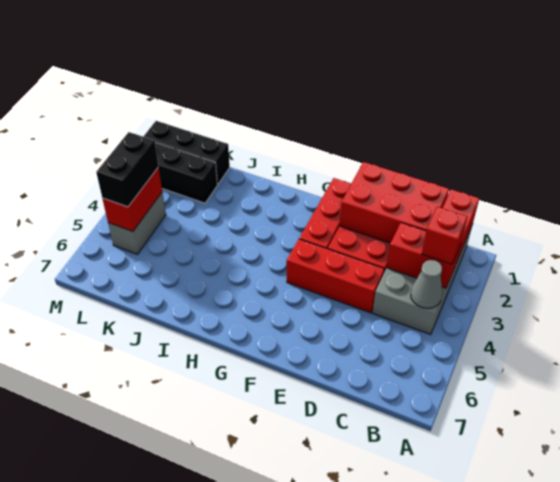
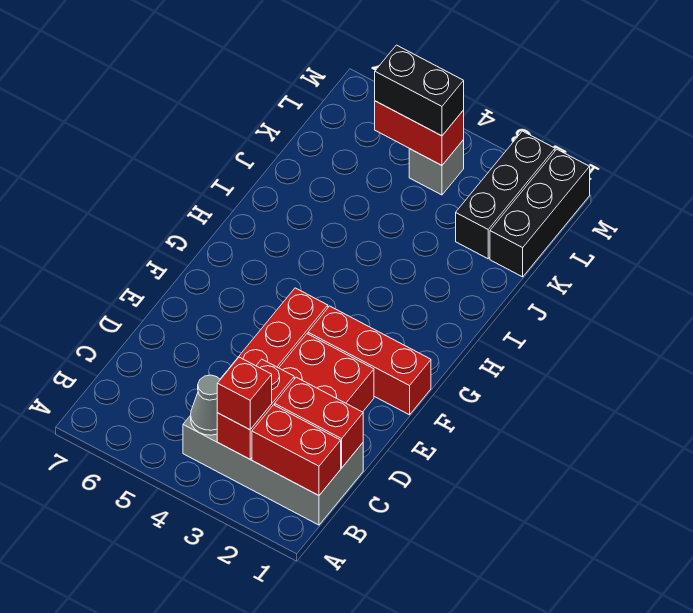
red brick C1:E2 level 2 -> red brick C1:C2 level 2
grey brick L4:L5 level 1 -> grey brick L4 level 1

